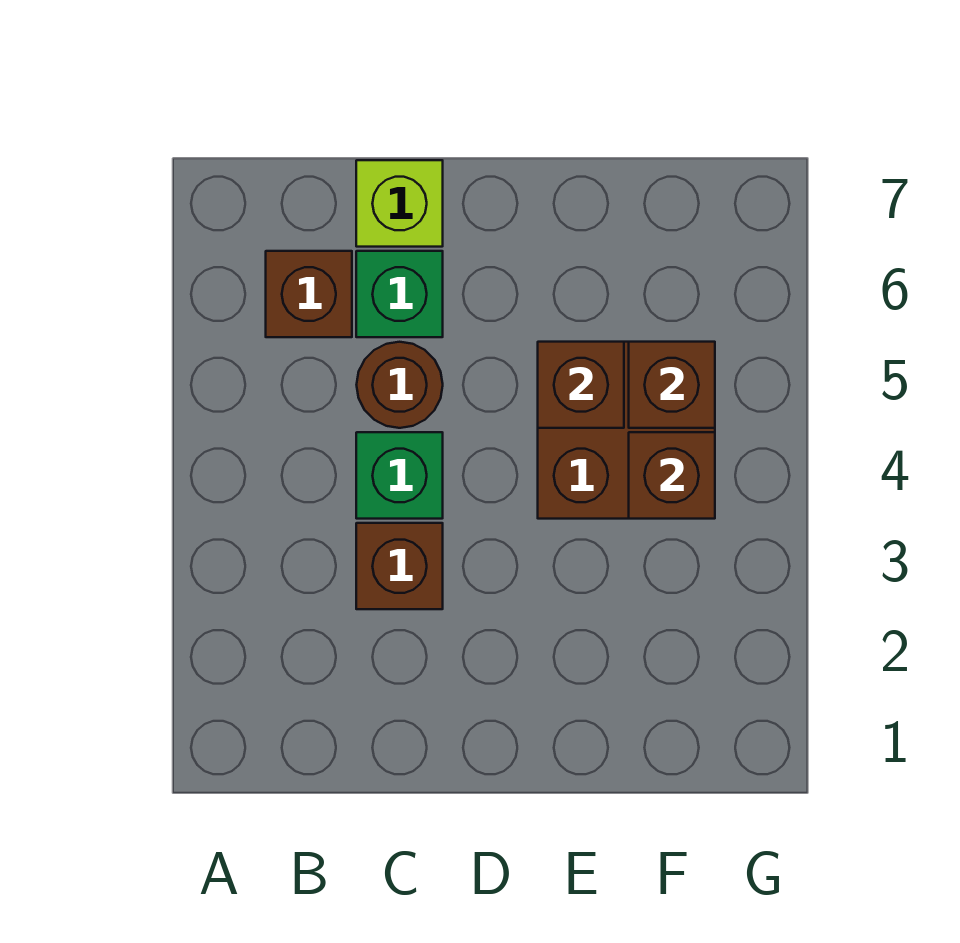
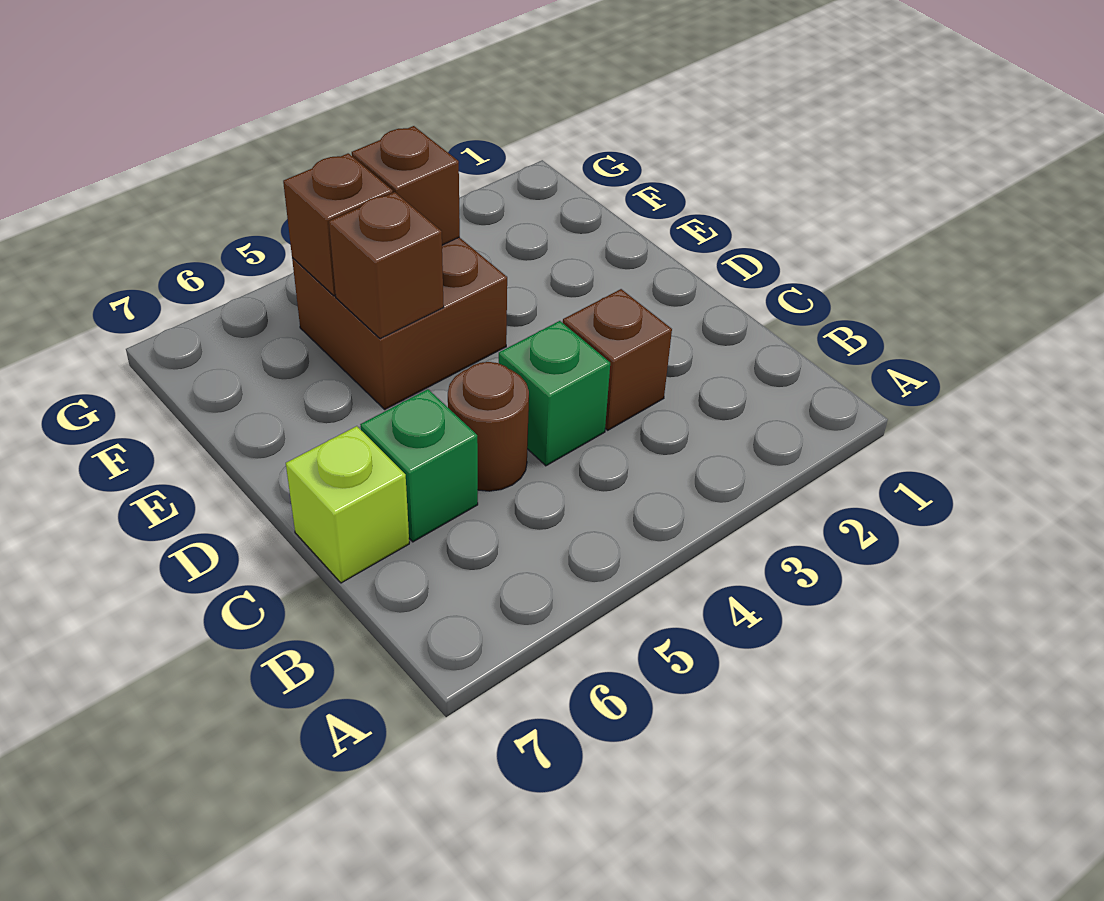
brown brick B6 level 1 -> none

